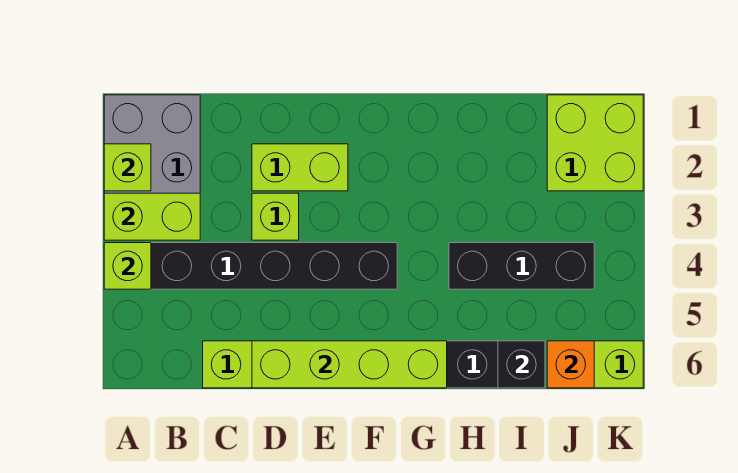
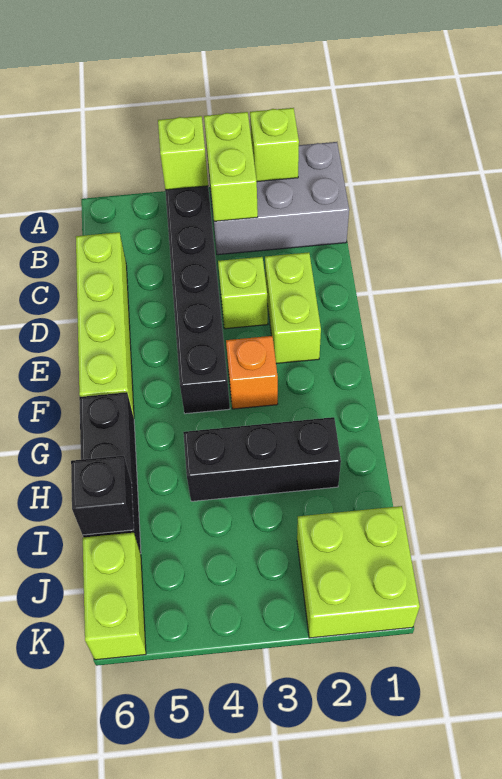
lime brick D6:G6 level 2 -> none
black brick H4:J4 level 1 -> black brick H2:H4 level 1
orange brick J6 level 2 -> orange brick F3 level 1

